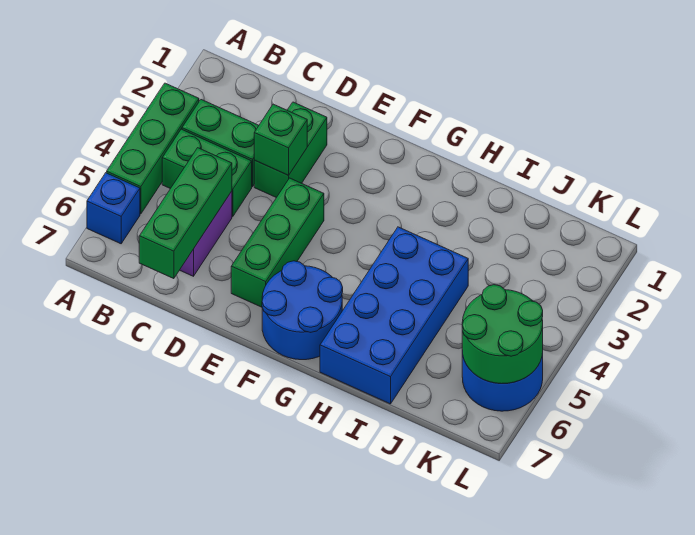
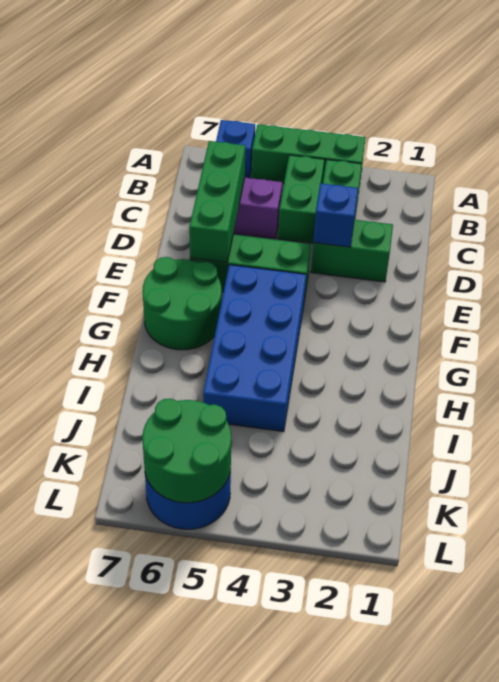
green brick C5:C7 level 2 -> green brick C6:E6 level 2
green brick D3 level 2 -> blue brick D3 level 2
blue round brick F6:G7 level 1 -> green round brick F6:G7 level 1
blue brick H4:I7 level 1 -> blue brick F4:I5 level 1

